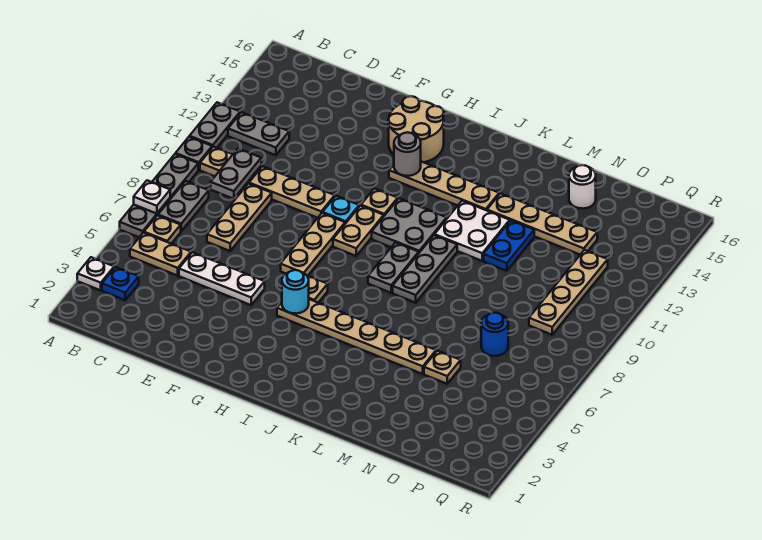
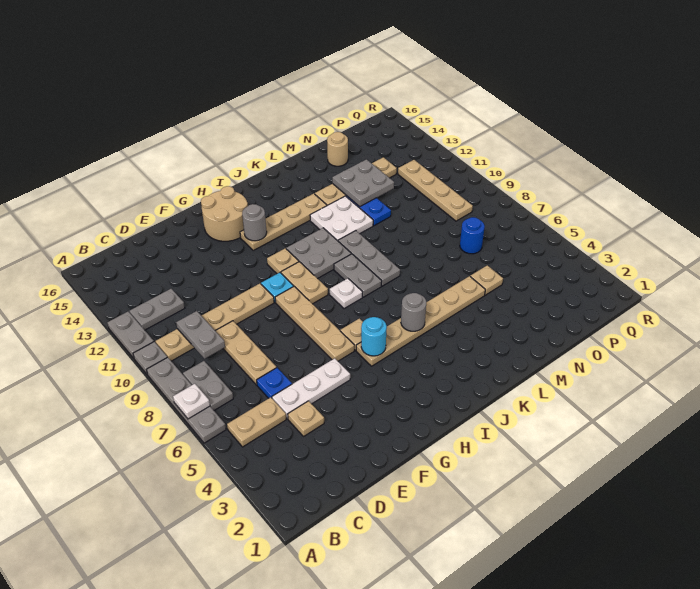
white plate A3 level 1 -> white plate I8 level 1
blue plate B3 level 1 -> blue plate D6 level 1
tan plate B6 level 1 -> tan plate D4 level 1
tan plate G7:G9 level 1 -> tan plate G6:G9 level 1
none -> grey round brick J5 level 2
none -> grey plate M12:N13 level 2
white round brick N15 level 1 -> tan round brick N15 level 1

